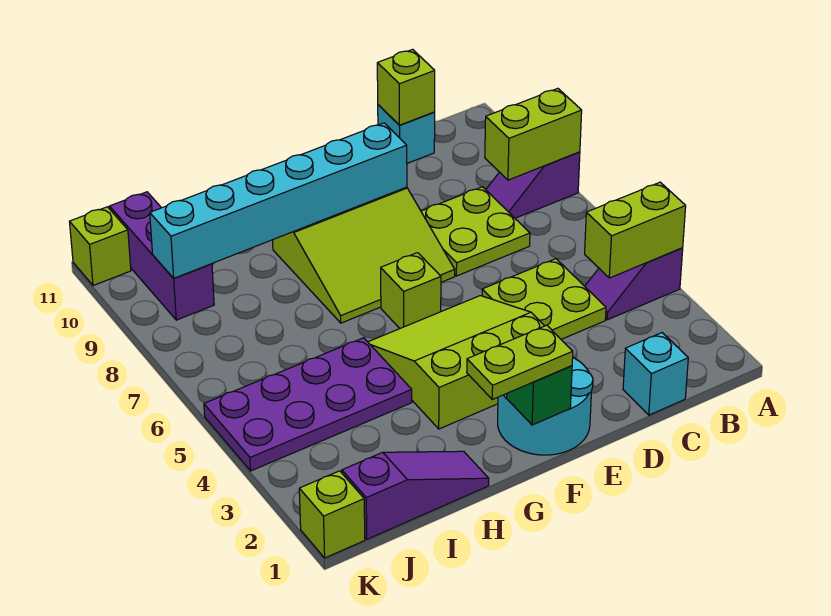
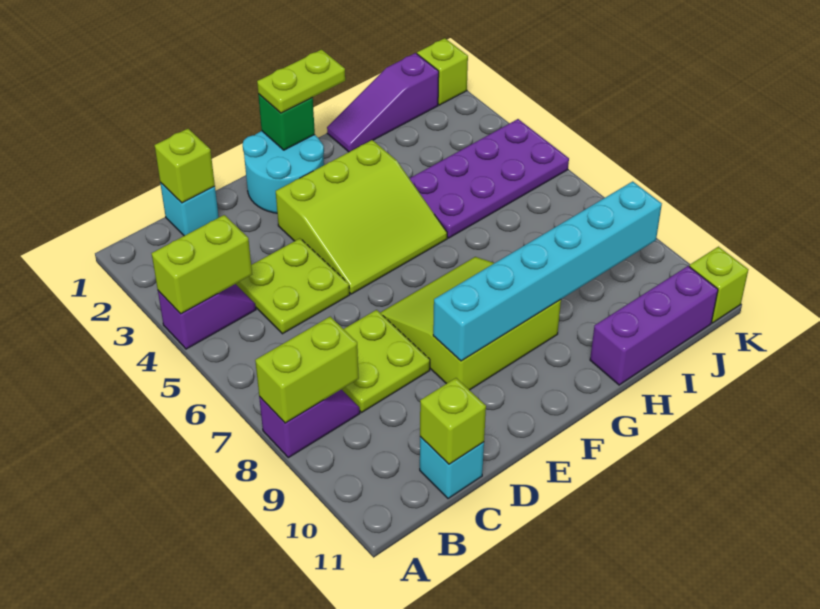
lime brick F6 level 1 -> lime brick C1 level 2
purple brick J9:J11 level 1 -> purple brick H11:J11 level 1

